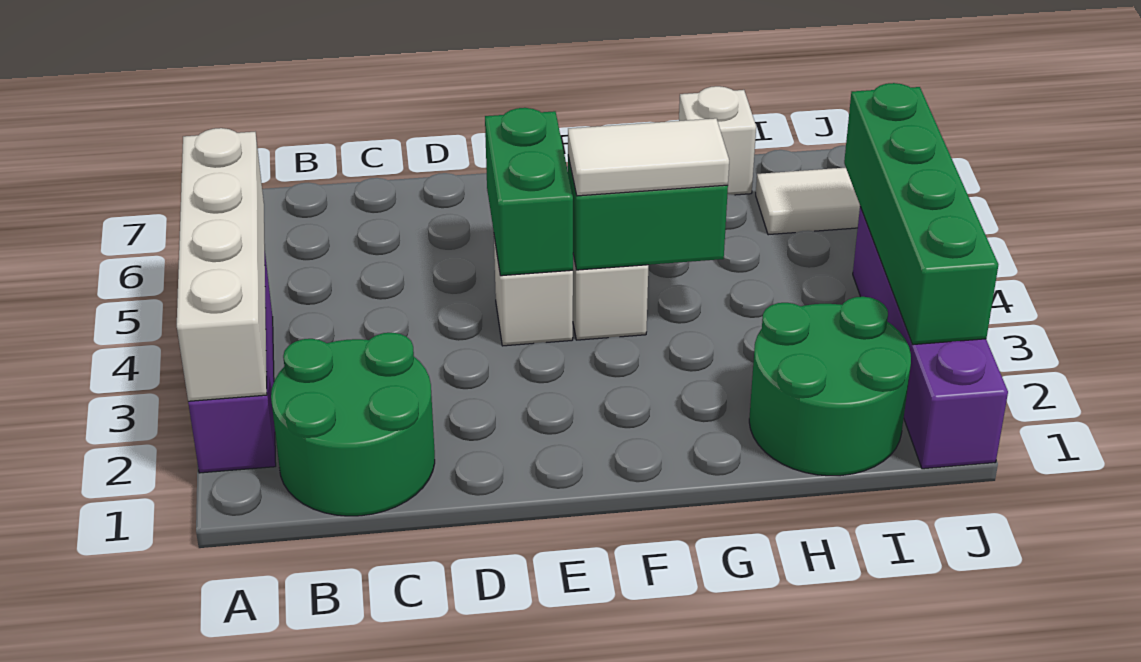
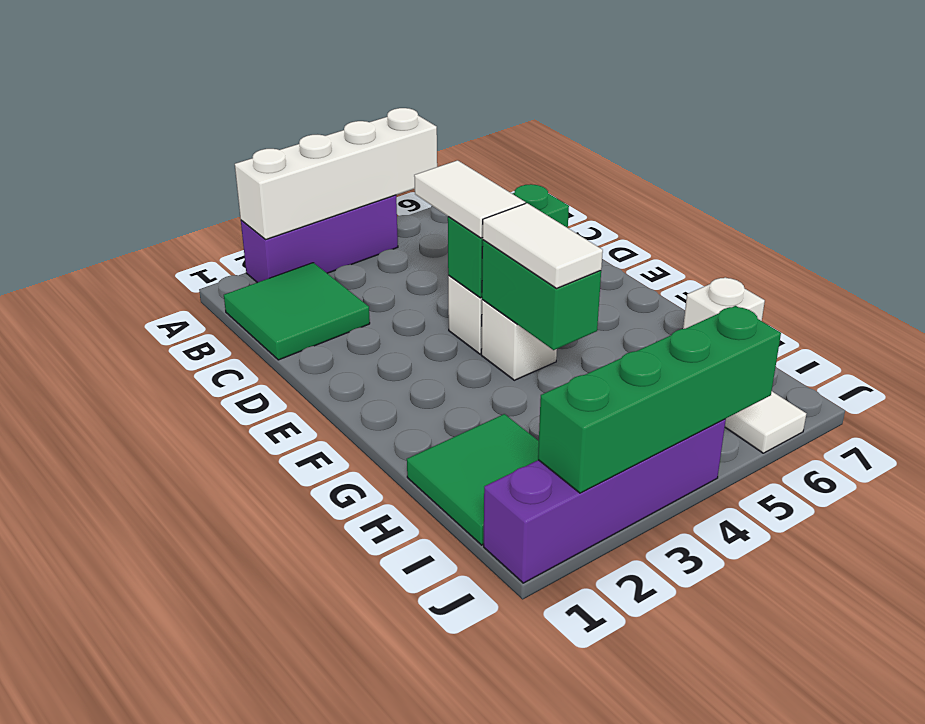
green round brick B1:C2 level 1 -> green tile B1:C2 level 1
none -> white tile D4:E4 level 3
green round brick H1:I2 level 1 -> green tile H1:I2 level 1

